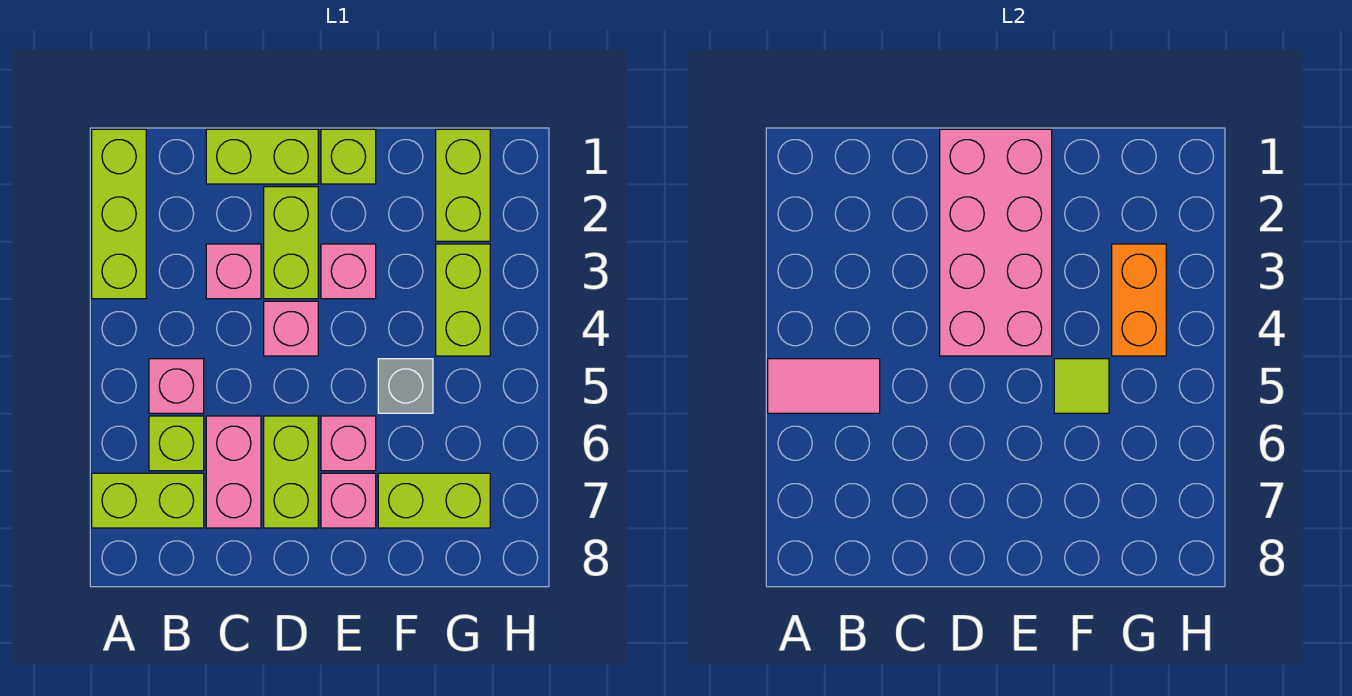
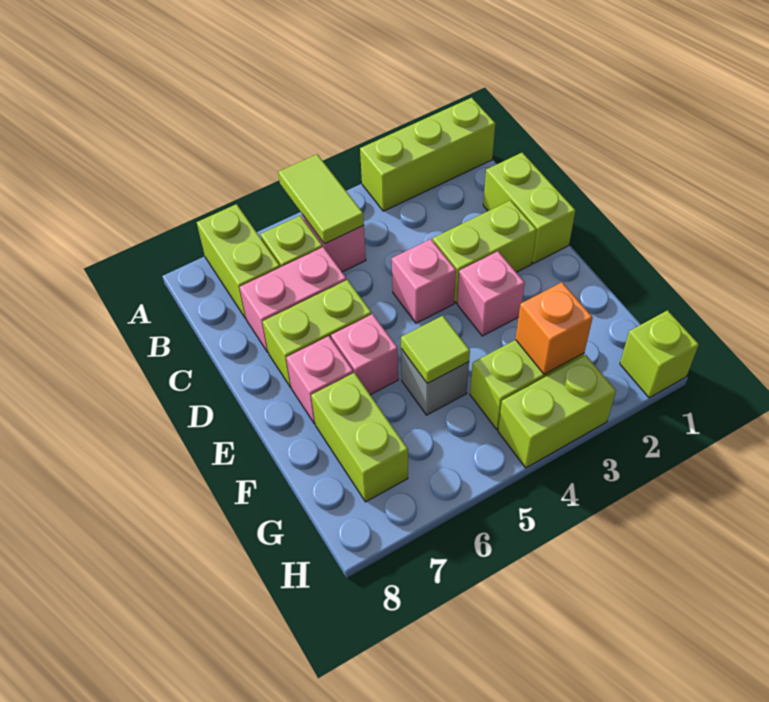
pink tile A5:B5 level 2 -> lime tile A5:B5 level 2
pink brick C3 level 1 -> none
pink brick D1:E4 level 2 -> none
lime brick E1 level 1 -> lime brick H1 level 1
lime brick G1:G2 level 1 -> lime brick H3:H4 level 1
orange brick G3:G4 level 2 -> orange brick G3 level 2

